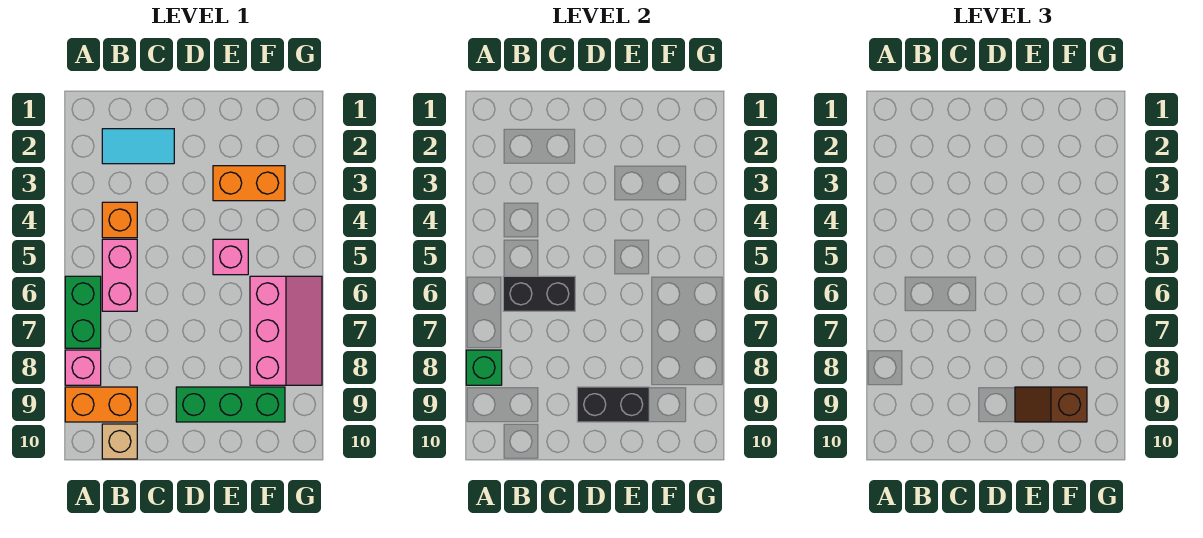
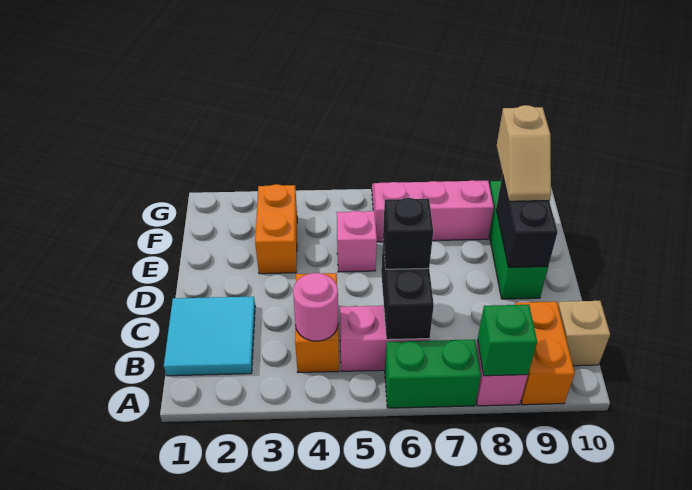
cyan tile B2:C2 level 1 -> cyan tile B1:C2 level 1
orange brick B4 level 1 -> orange brick B4:C4 level 1
none -> pink round brick B4 level 2
none -> black brick C6 level 3
brown slope E9:F9 level 3 top F -> tan slope E9:F9 level 3 top F

